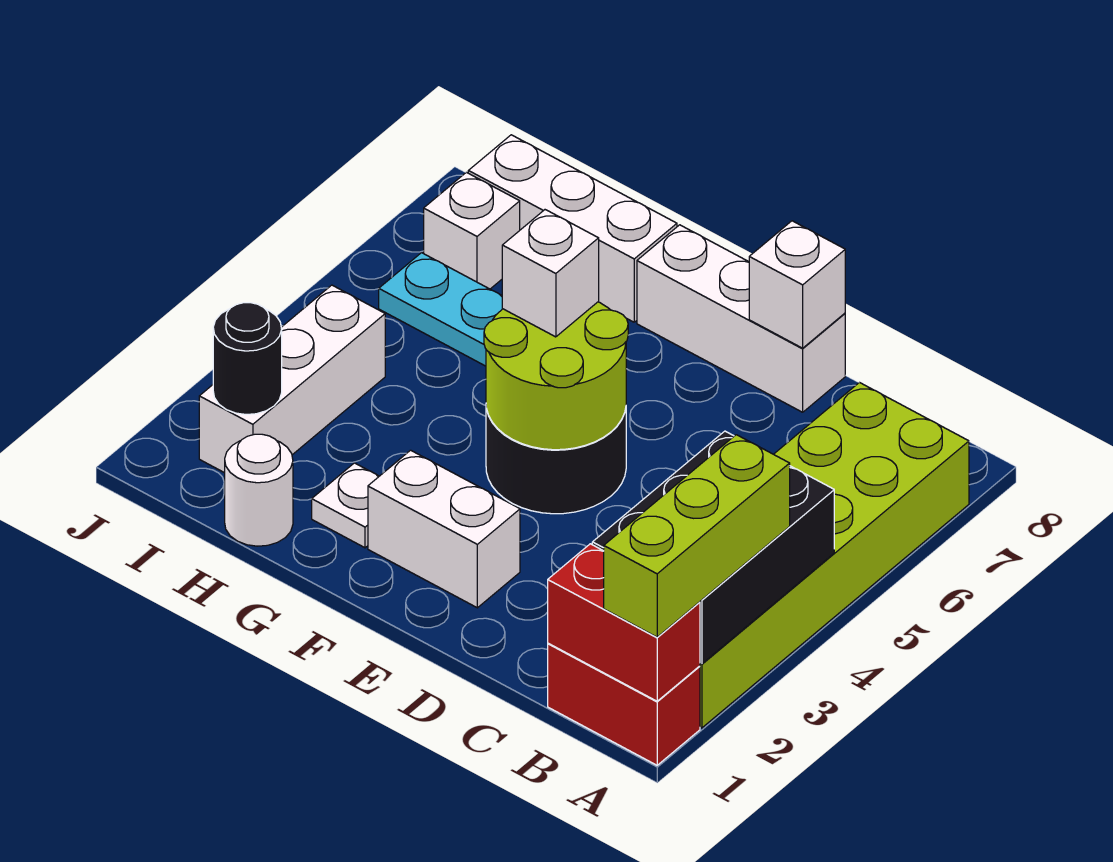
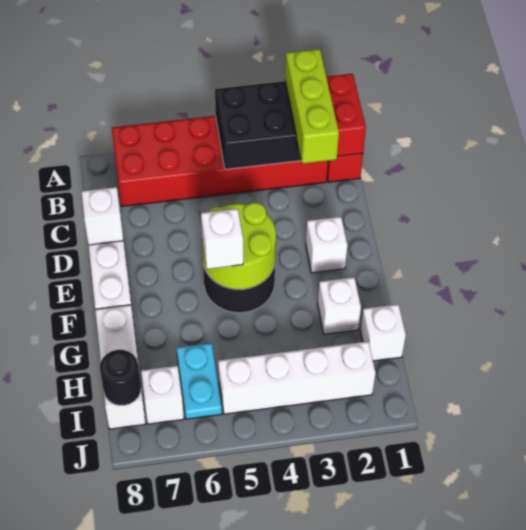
lime brick A1:A3 level 3 -> lime brick A2:C2 level 3
lime brick A2:B7 level 1 -> red brick A2:B7 level 1
white brick E2:F2 level 1 -> white brick E2 level 1
white plate G2 level 1 -> white brick G2 level 1
white round brick H1 level 1 -> white brick H1 level 1
white brick I2:I4 level 1 -> white brick I2:I5 level 1
black round brick I2 level 2 -> black round brick I8 level 2

